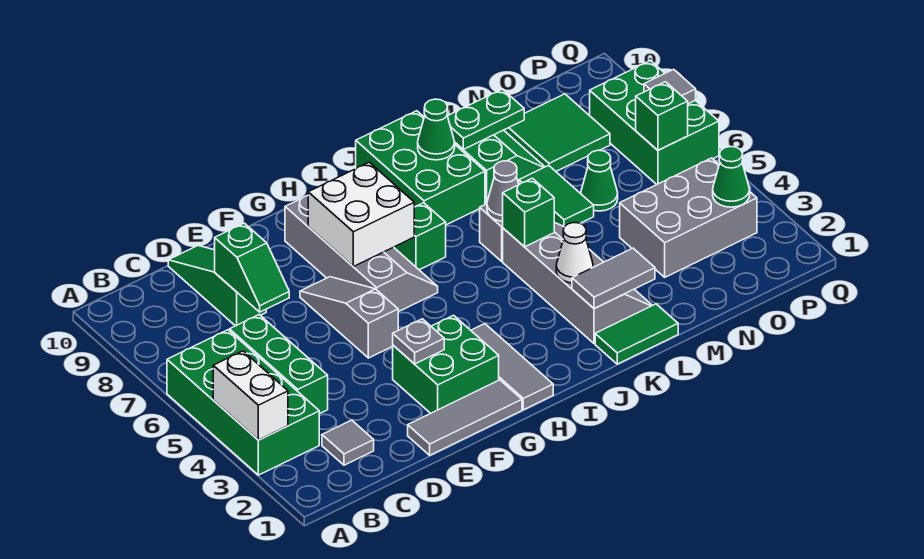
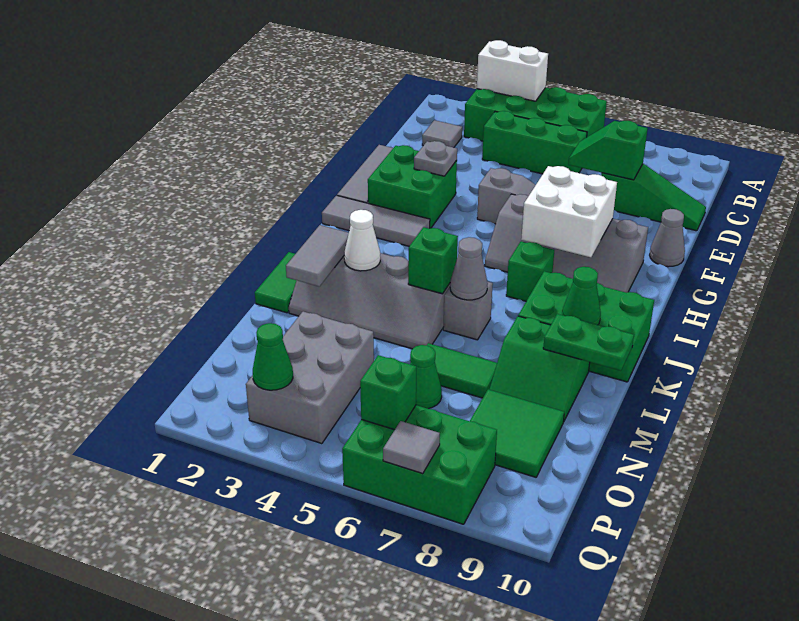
none -> grey cone F10 level 1
green plate L9:M9 level 2 -> green plate L9:L10 level 2

